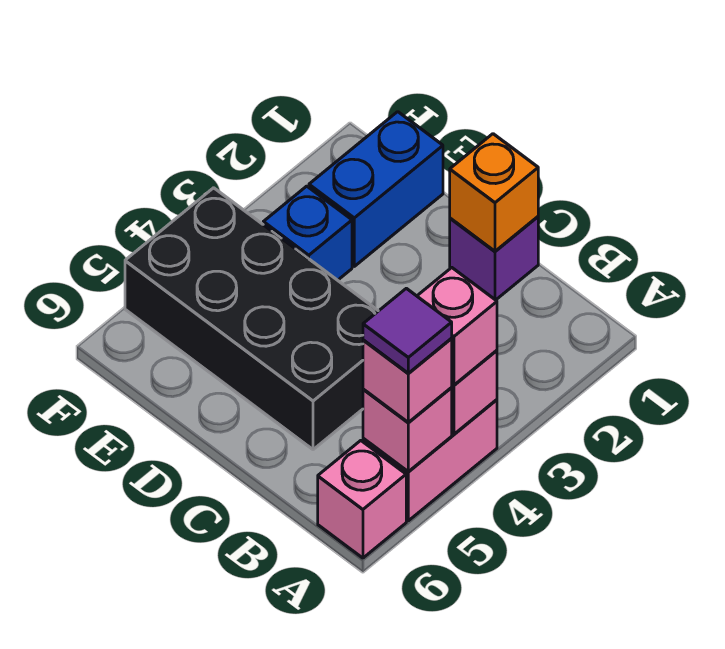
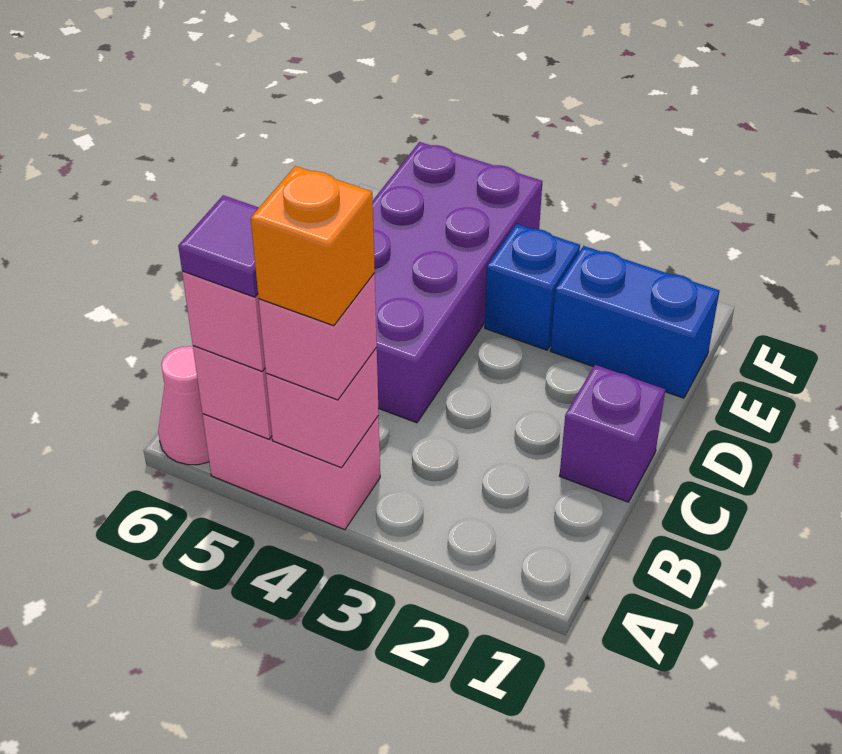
pink brick A6 level 1 -> pink cone A6 level 1
orange brick C1 level 2 -> orange brick A4 level 4
black brick C4:F5 level 1 -> purple brick C4:F5 level 1

